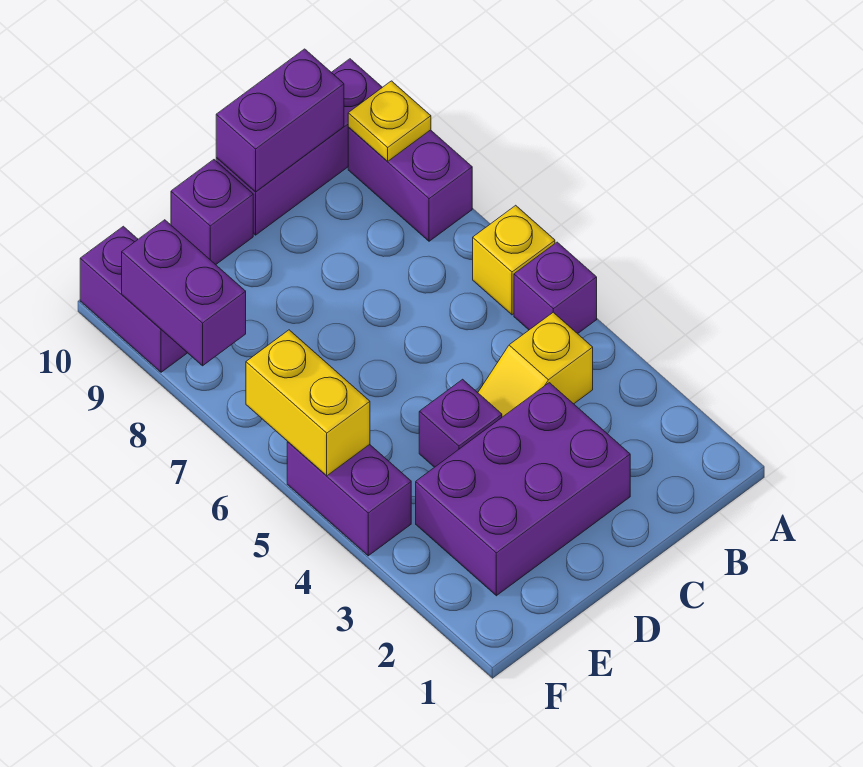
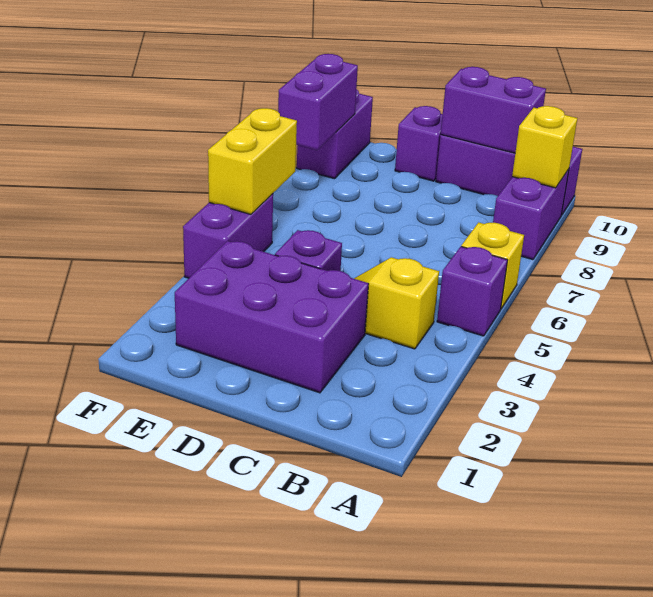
yellow plate A9 level 2 -> yellow brick A9 level 2

